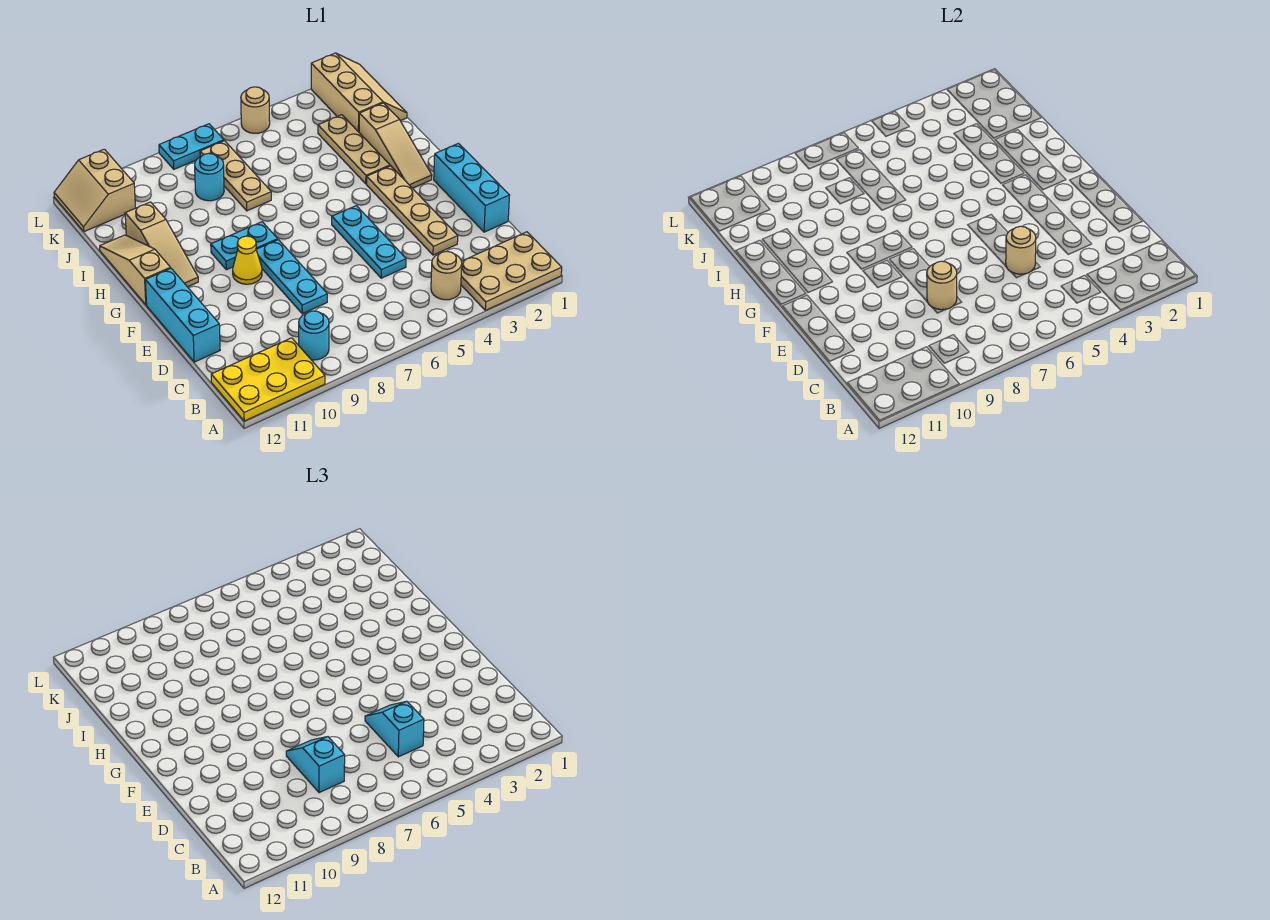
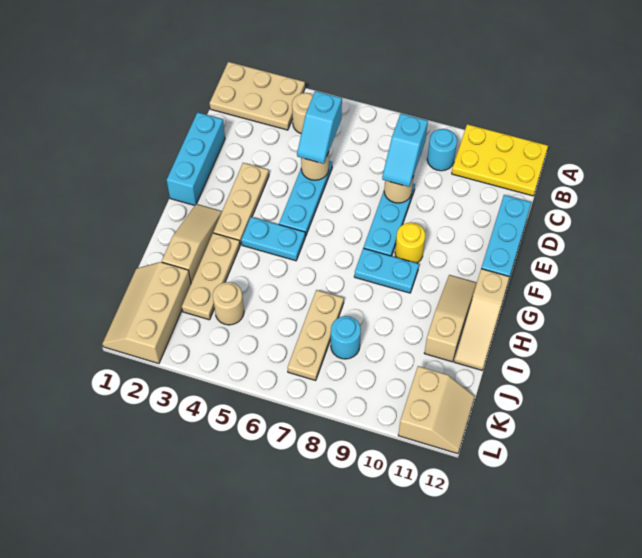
tan plate D3:G3 level 1 -> tan plate E3:G3 level 1
yellow cone F9 level 1 -> yellow round brick F9 level 1
tan round brick L5 level 1 -> tan round brick J4 level 1
cyan plate L7:L8 level 1 -> cyan plate G4:G5 level 1

